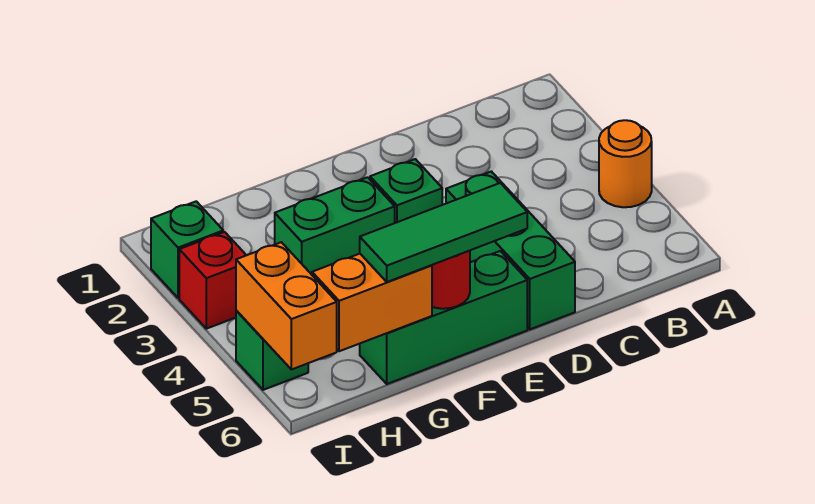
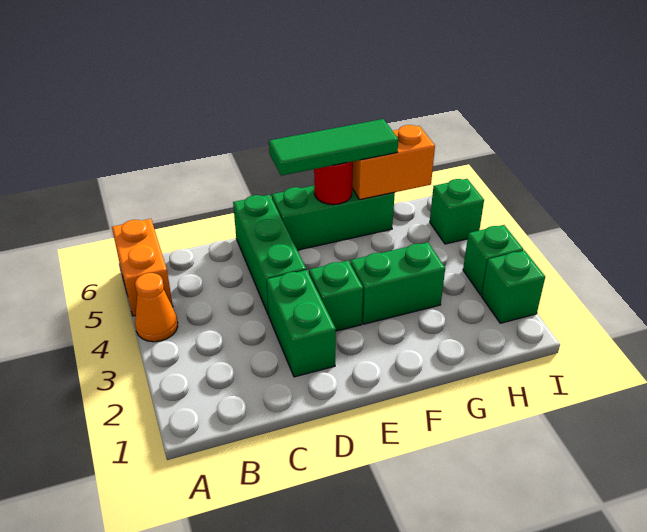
orange round brick A4 level 1 -> orange cone A4 level 1
none -> green brick D2:D3 level 1
red brick I3 level 1 -> green brick I3 level 1
orange brick I5:I6 level 2 -> orange brick A5:A6 level 1

